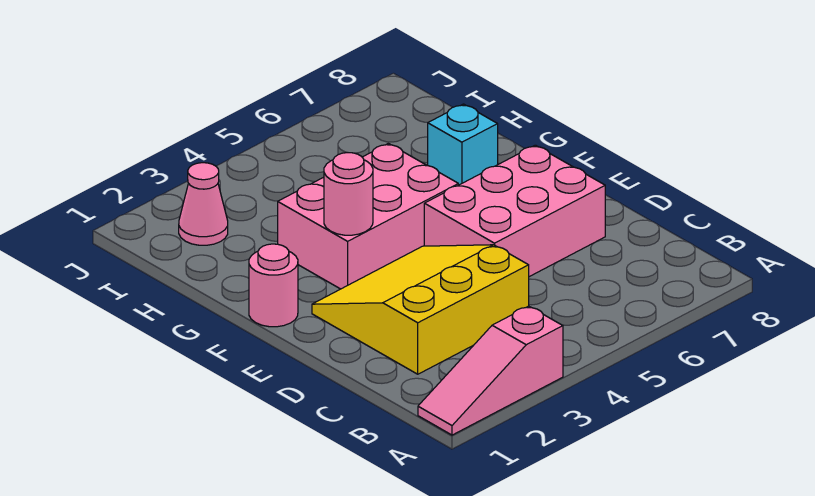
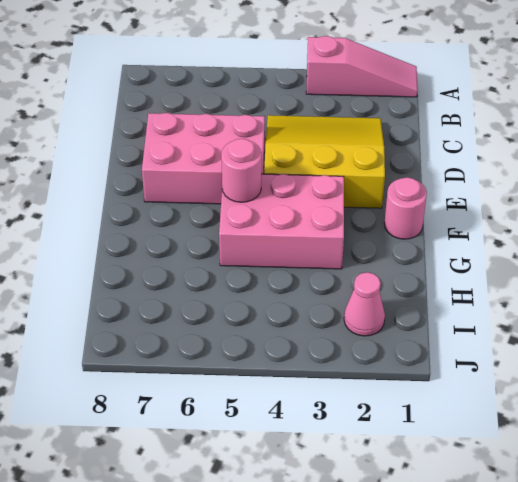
yellow slope C2:E4 level 1 top C -> yellow slope C2:E4 level 1 top E
pink round brick F3 level 2 -> pink round brick F5 level 2
cyan brick G7 level 1 -> none

